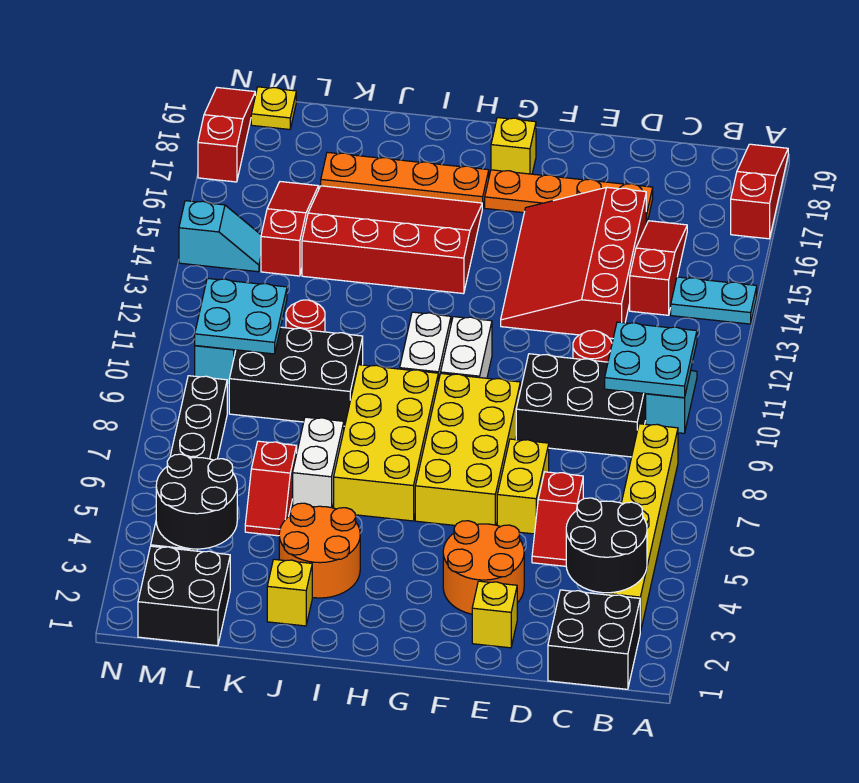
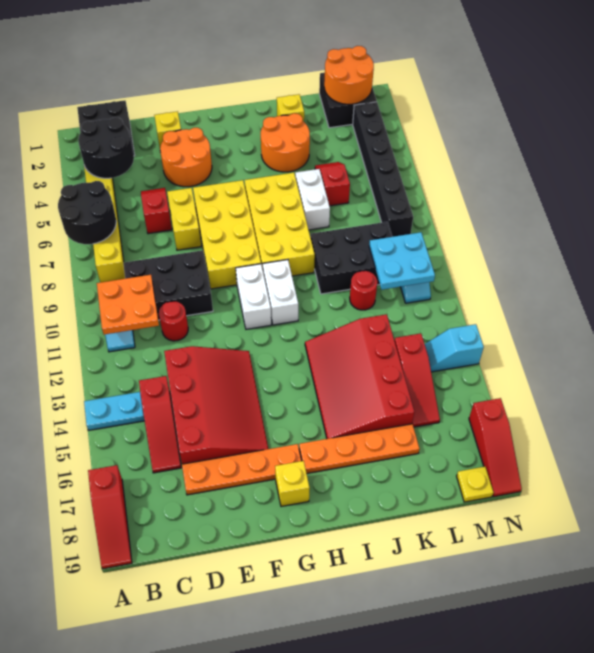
cyan plate B10:C11 level 2 -> orange plate B10:C11 level 2
red slope H14:K16 level 1 top 14 -> red slope I13:K16 level 1 top K
none -> orange round brick L1:M2 level 2
black round brick L3:M4 level 2 -> black round brick A6:B7 level 2

